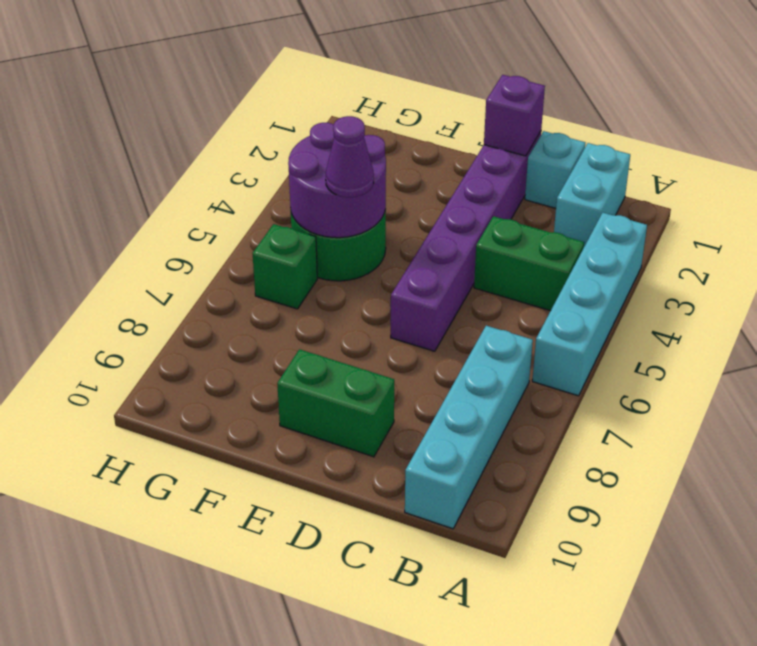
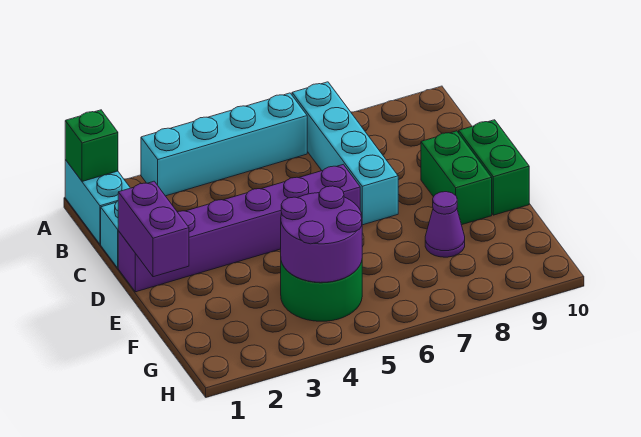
cyan brick B1:B2 level 1 -> cyan brick A1:B1 level 1
green brick B4:C4 level 1 -> green brick D10:E10 level 1
cyan brick B7:B10 level 1 -> cyan brick A7:D7 level 1
purple brick D1 level 2 -> purple brick D1:E1 level 2
purple cone F5 level 3 -> purple cone F8 level 1
green brick G6 level 1 -> green brick A1 level 2

